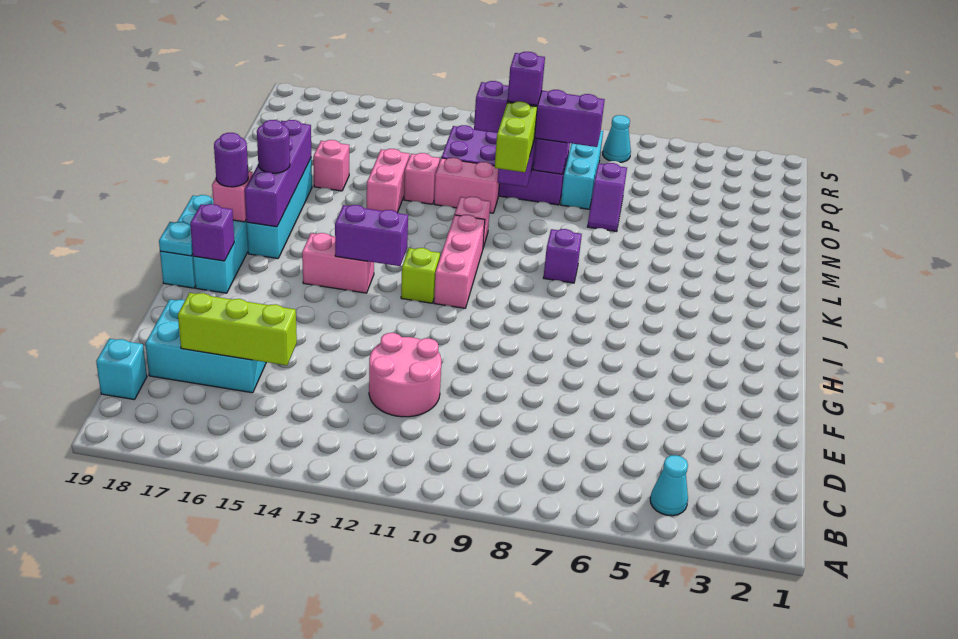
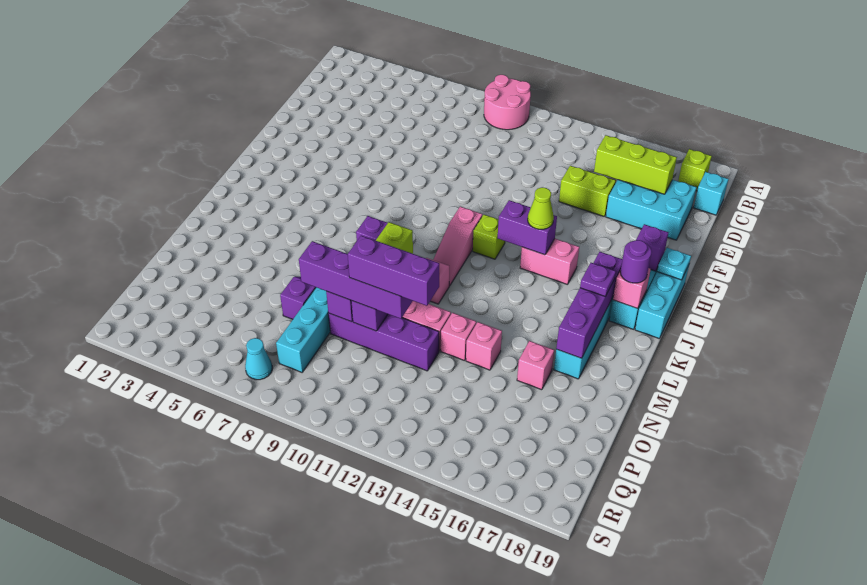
cyan cone B4 level 1 -> none
none -> lime brick B18 level 1
pink round brick D11:E12 level 1 -> pink round brick A9:B10 level 1
none -> lime brick E14:E15 level 1
pink brick I11:K11 level 1 -> pink slope I11:K11 level 1 top I
none -> lime cone I14 level 3
purple round brick K17 level 3 -> purple plate K17 level 3
pink brick M14:N14 level 1 -> pink brick N14 level 1
purple brick O9:P12 level 1 -> purple brick O9:O12 level 1
purple brick O10 level 4 -> purple brick O10:O12 level 4

